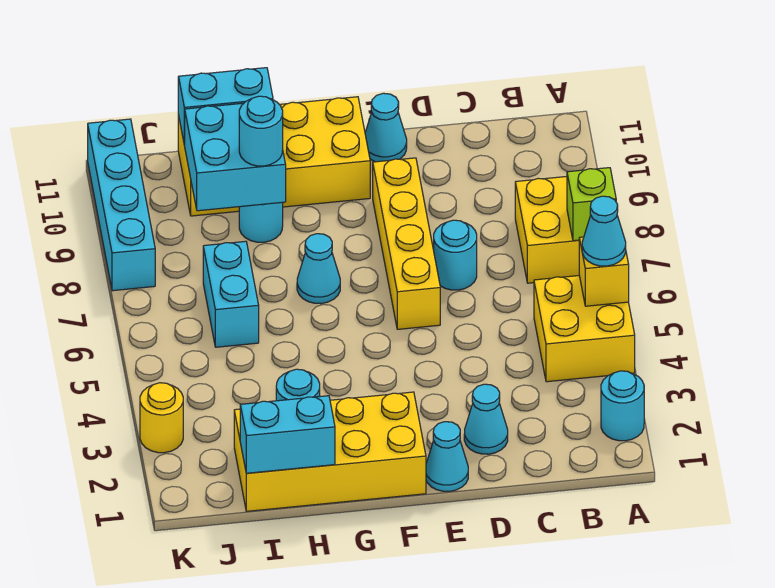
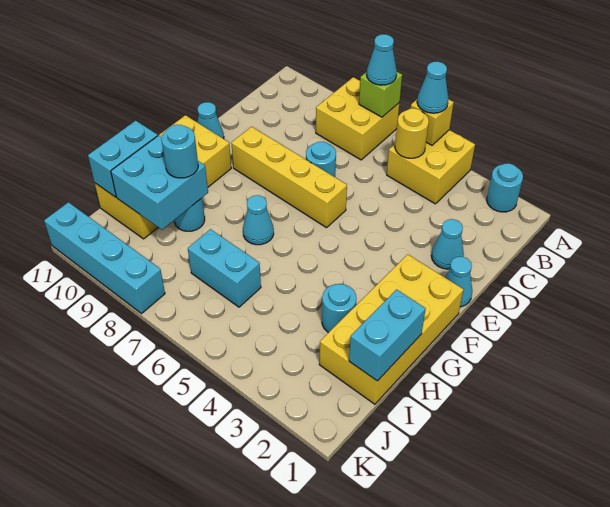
none -> cyan cone A7 level 3
yellow round brick K3 level 1 -> yellow round brick B5 level 2

